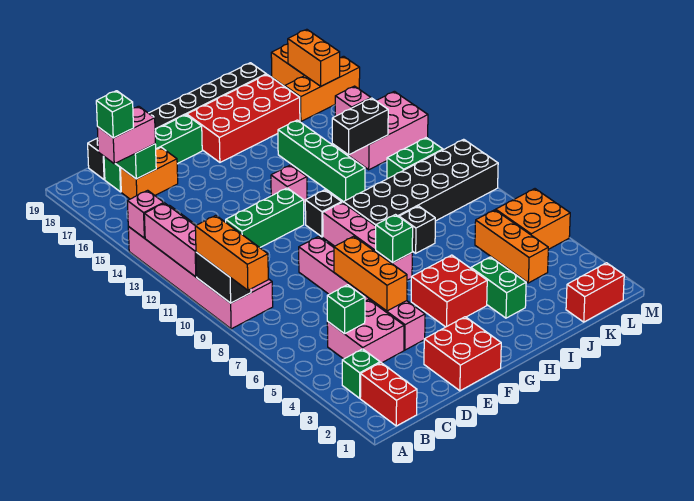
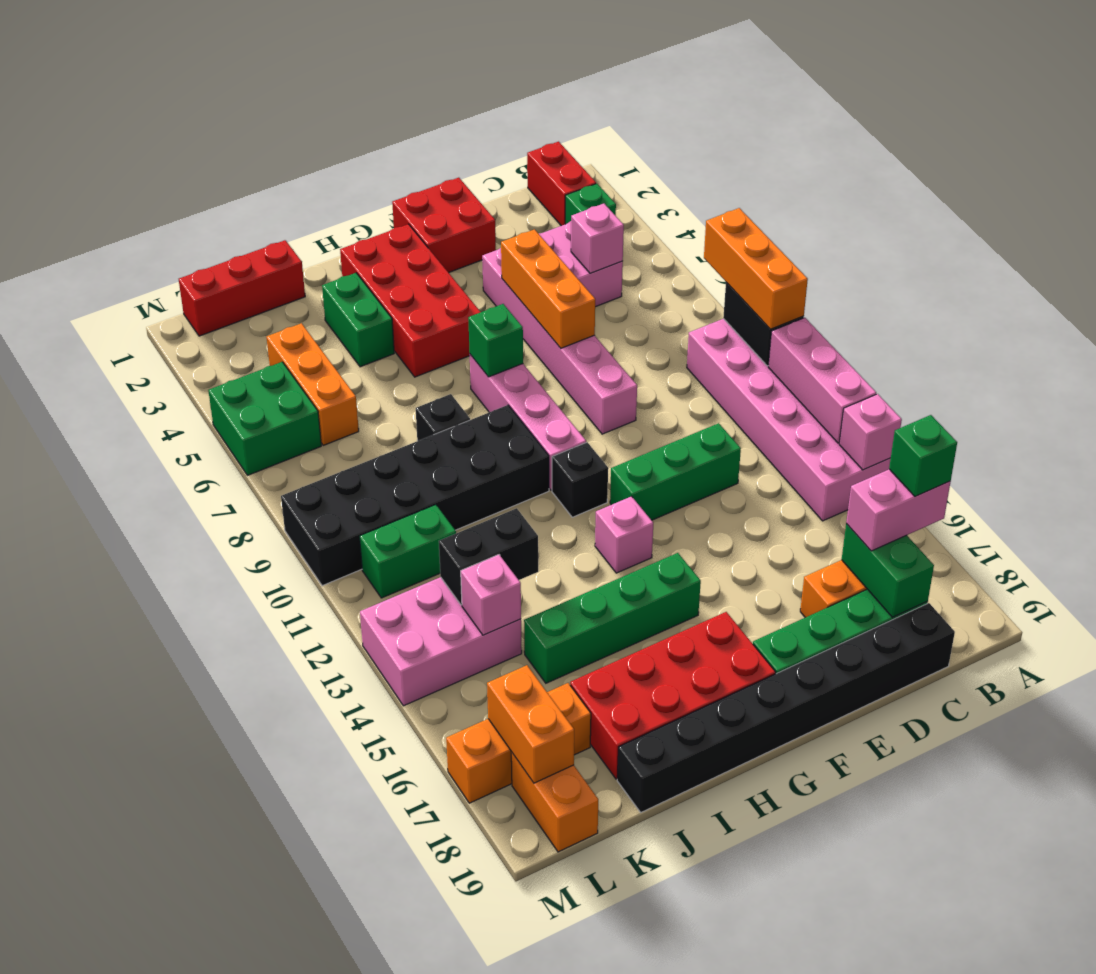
green brick C5 level 2 -> pink brick C5 level 2
red brick G4:H5 level 1 -> red brick G2:H5 level 1
green brick I12:I15 level 1 -> green brick G15:J15 level 1
red brick K1:L1 level 1 -> red brick J1:L1 level 1
orange brick L5:M6 level 1 -> green brick L5:M6 level 1

